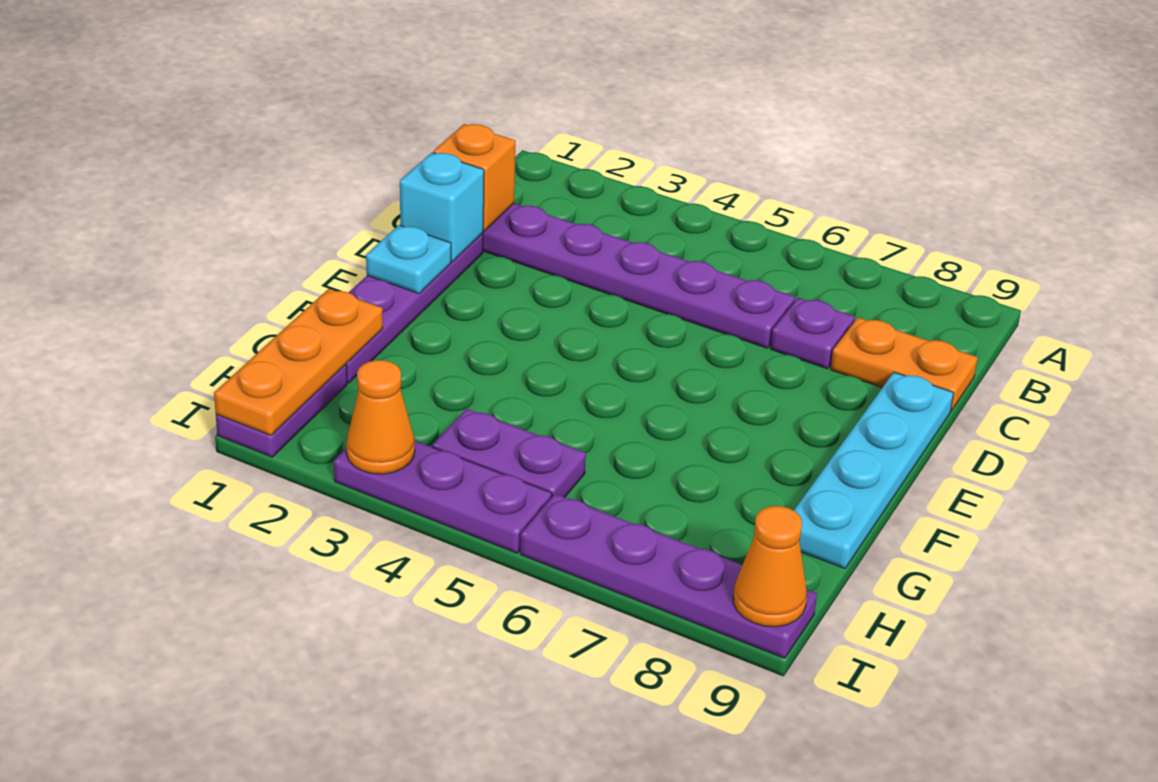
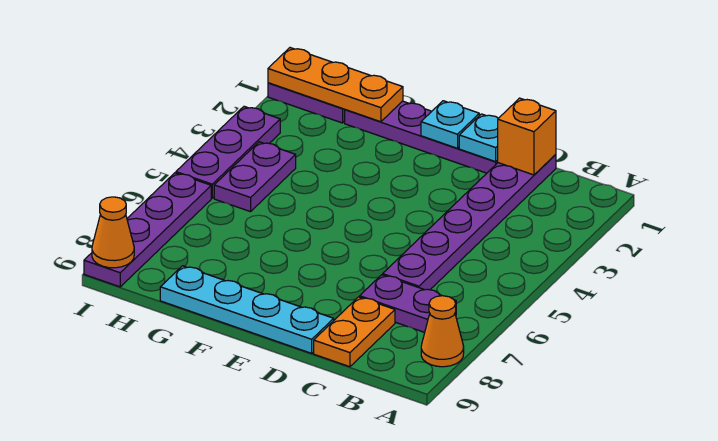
purple plate C7 level 1 -> purple plate B7:C7 level 1
cyan brick D1 level 2 -> cyan plate D1 level 2
orange cone I3 level 2 -> orange cone A8 level 1

